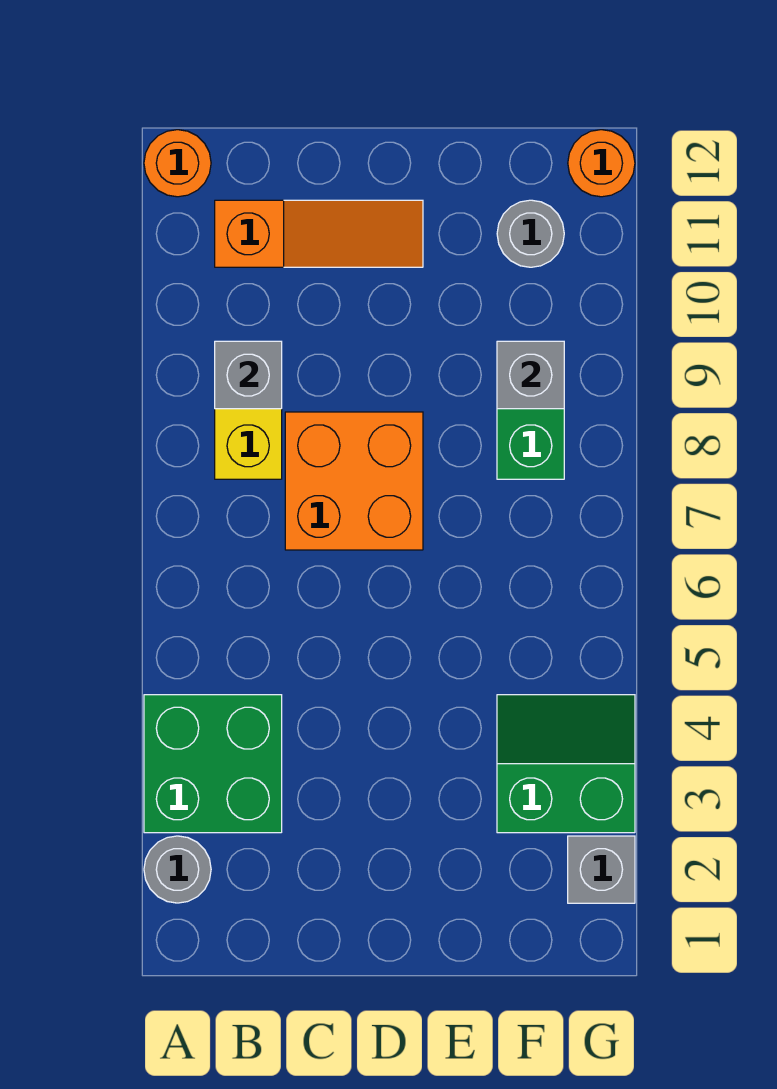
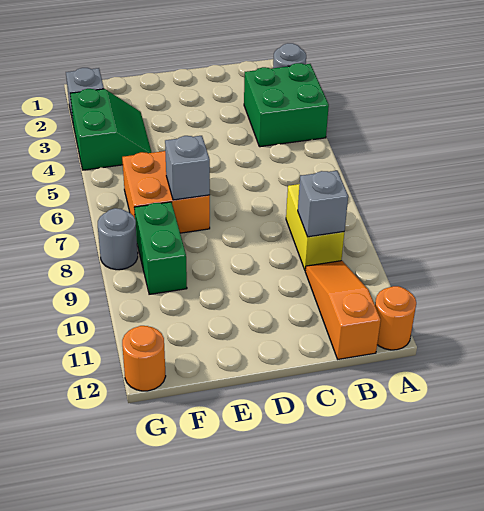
orange slope B11:D11 level 1 top B -> orange slope B10:B12 level 1 top 12
orange brick C7:D8 level 1 -> orange brick E6:F7 level 1
green slope F3:G4 level 1 top 3 -> green slope F3:G4 level 1 top G
grey brick F9 level 2 -> grey brick E7 level 2
grey round brick F11 level 1 -> grey round brick G8 level 1

